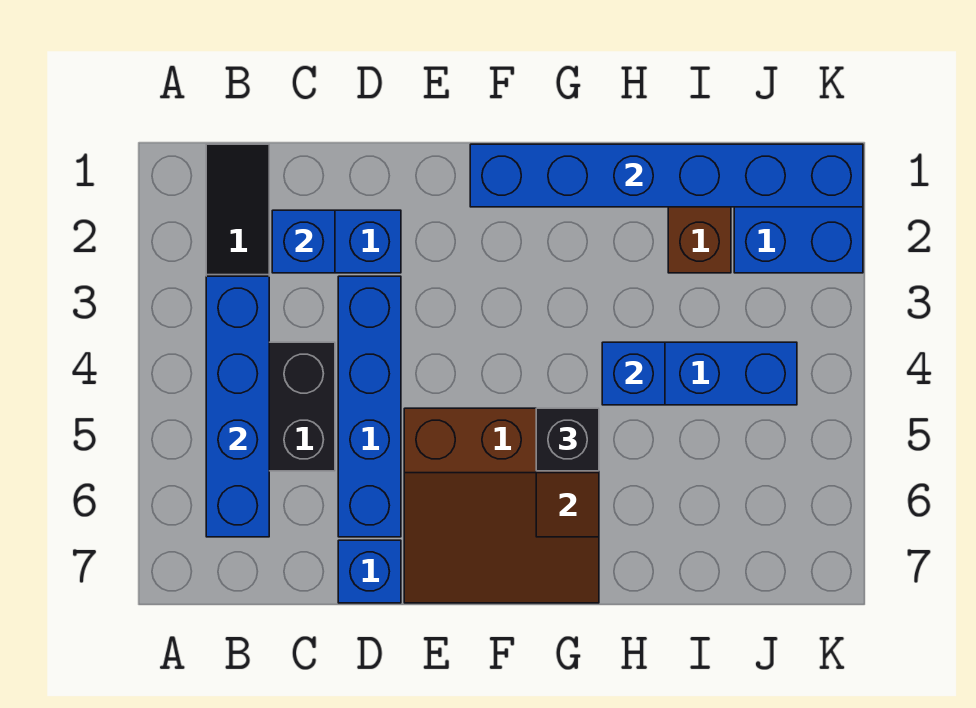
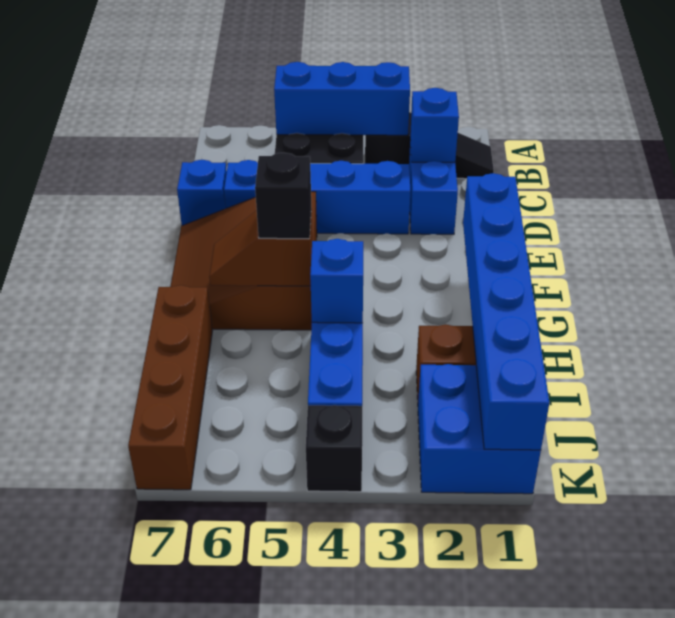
blue brick B3:B6 level 2 -> blue brick B3:B5 level 2
none -> brown brick H7:K7 level 1
none -> black brick K4 level 1

